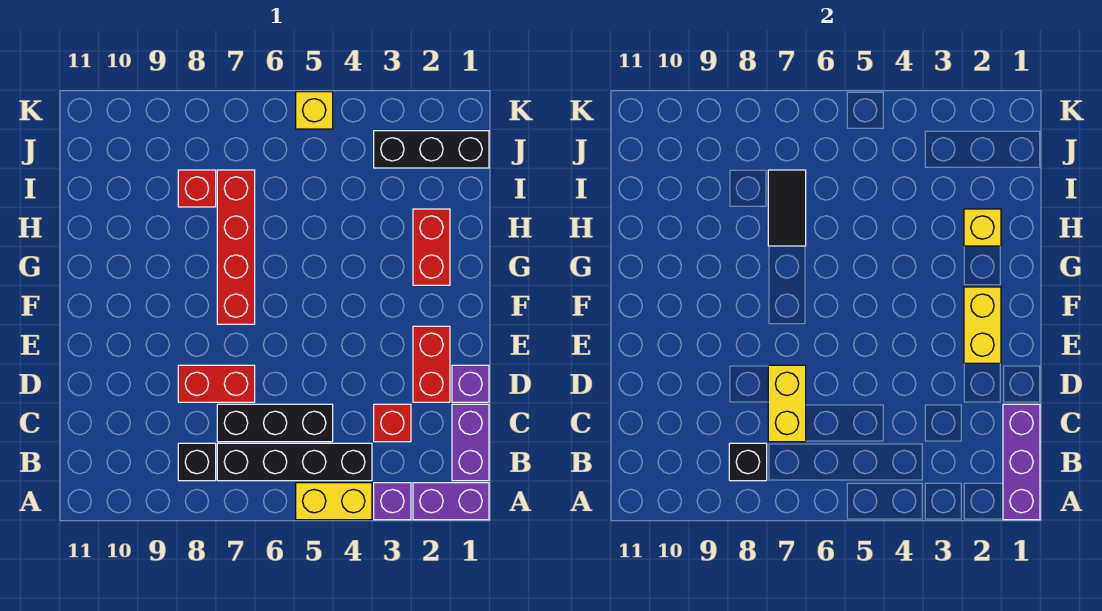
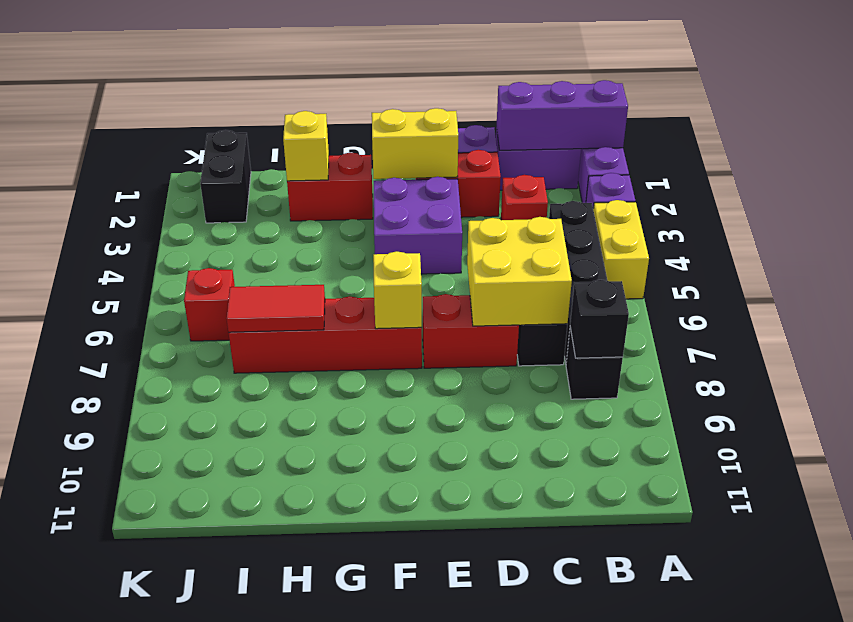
yellow brick C7:D7 level 2 -> yellow brick C6:D7 level 2
red brick D7:D8 level 1 -> red brick D7:E7 level 1
none -> purple brick E3:F4 level 1
black tile H7:I7 level 2 -> red tile H7:I7 level 2
red brick I8 level 1 -> red brick J6 level 1
black brick J1:J3 level 1 -> black brick J1:J2 level 1
yellow brick K5 level 1 -> yellow brick F7 level 2

